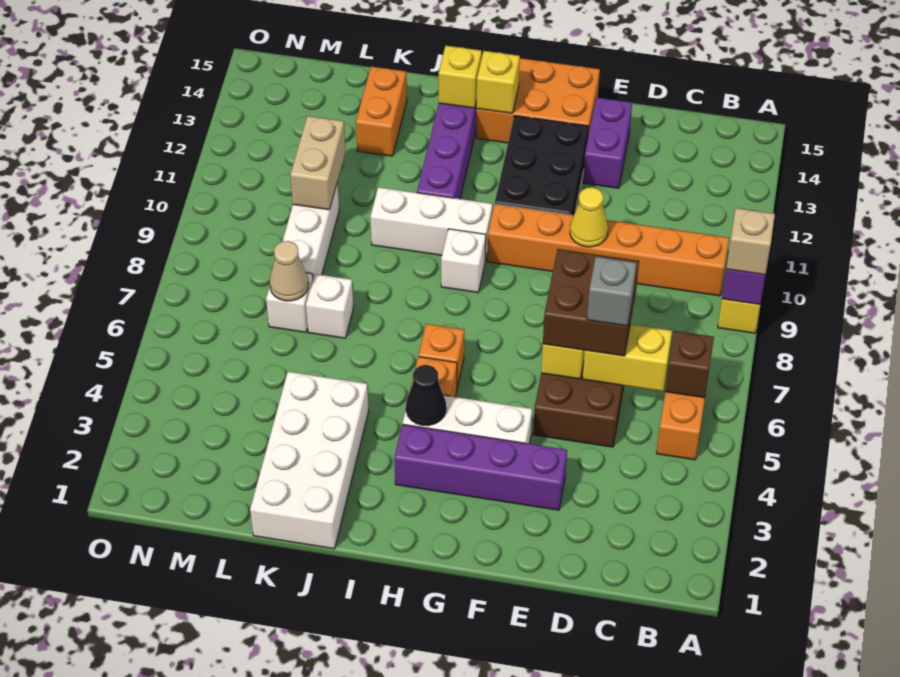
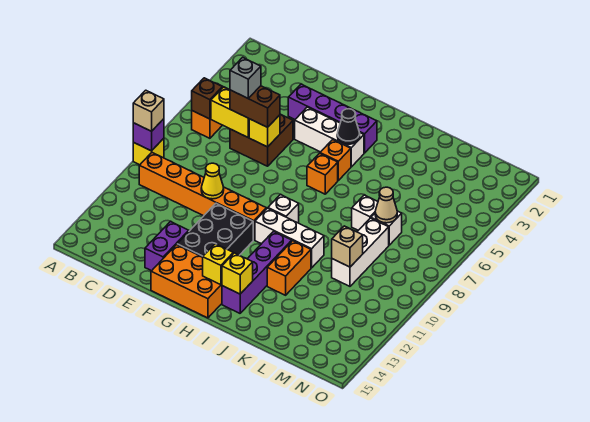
brown brick D6:E7 level 3 -> brown brick D6:E6 level 3
white brick J1:K4 level 1 -> none
orange brick K13:K14 level 1 -> orange brick J11:J12 level 1
tan brick L10:L11 level 2 -> tan brick L10 level 2

